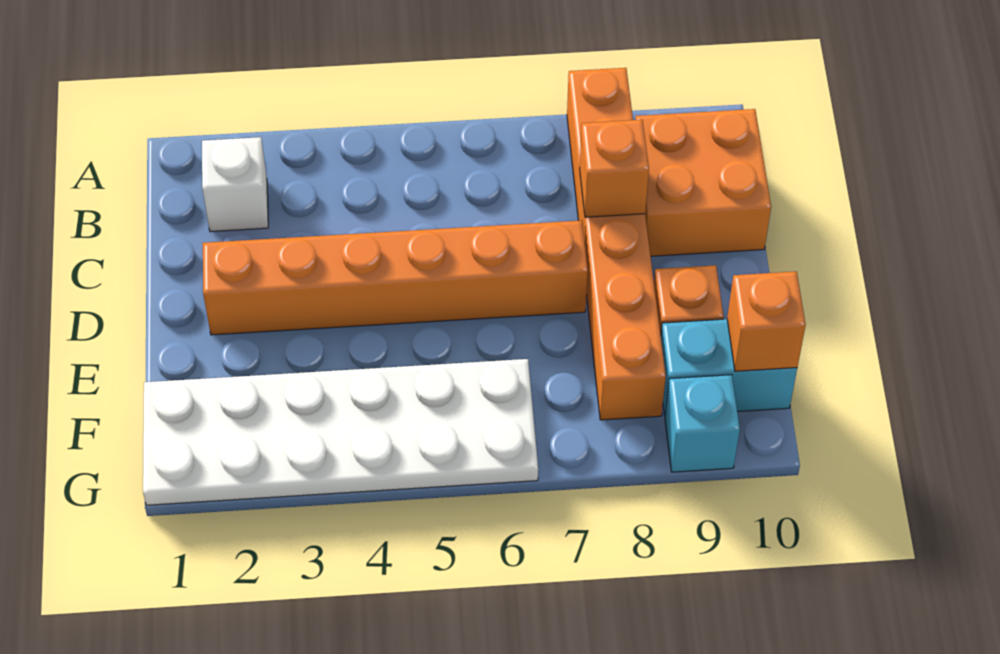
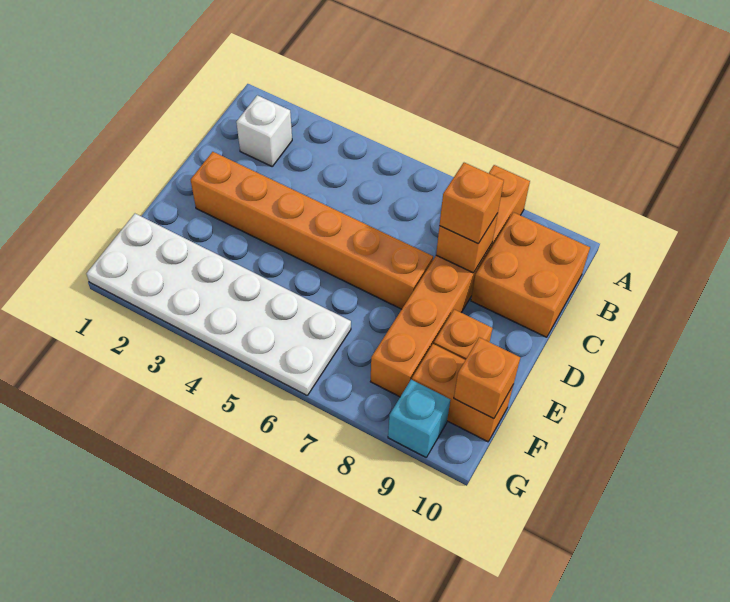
none -> orange brick C8 level 3
cyan brick F9:F10 level 1 -> orange brick F9:F10 level 1

